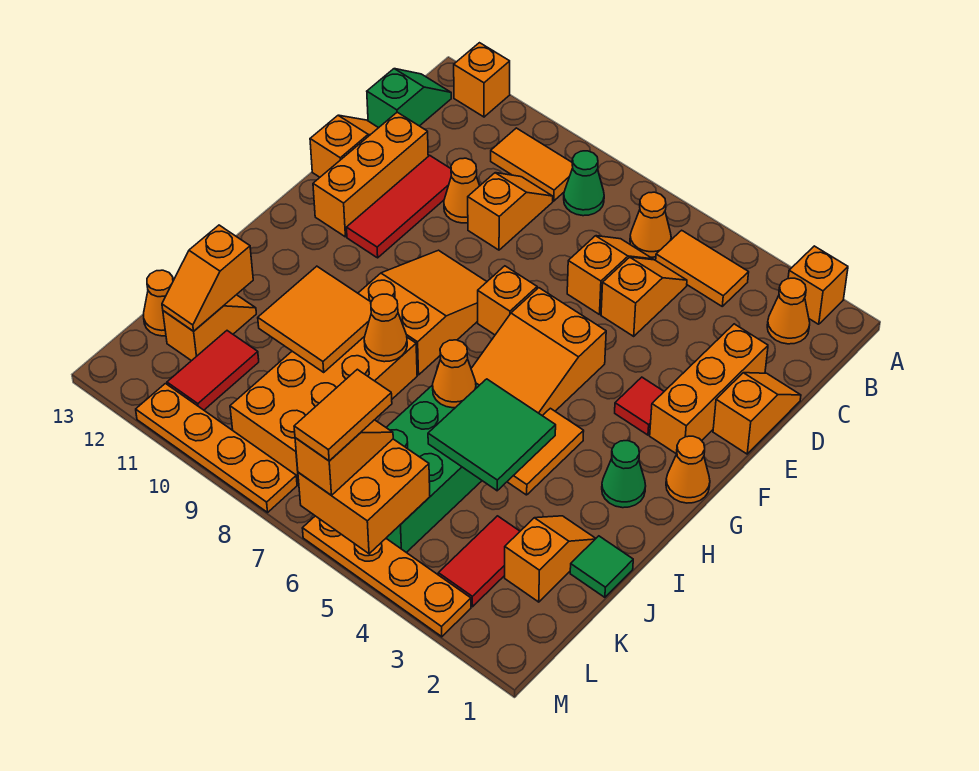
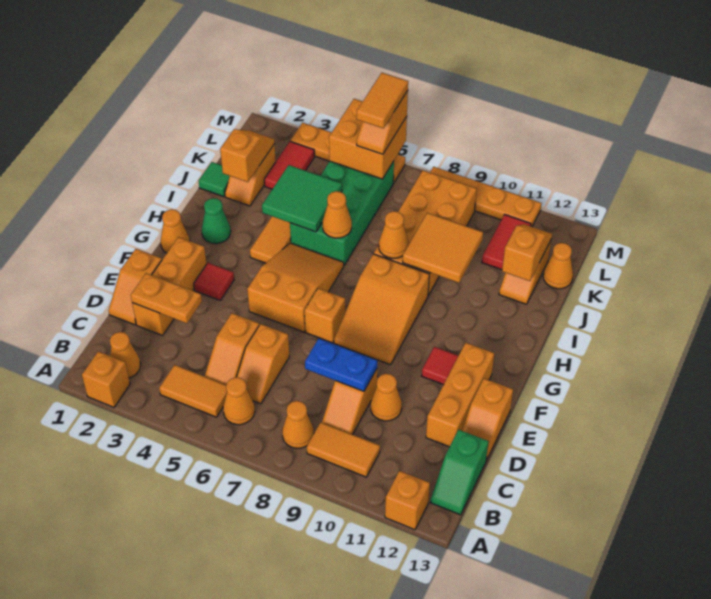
green cone B8 level 1 -> orange cone B8 level 1
none -> orange plate D2:D3 level 2
none -> blue plate D8:D9 level 2
red tile D11:F11 level 1 -> red tile F11 level 1
none -> orange slope J2:K2 level 2 top J

